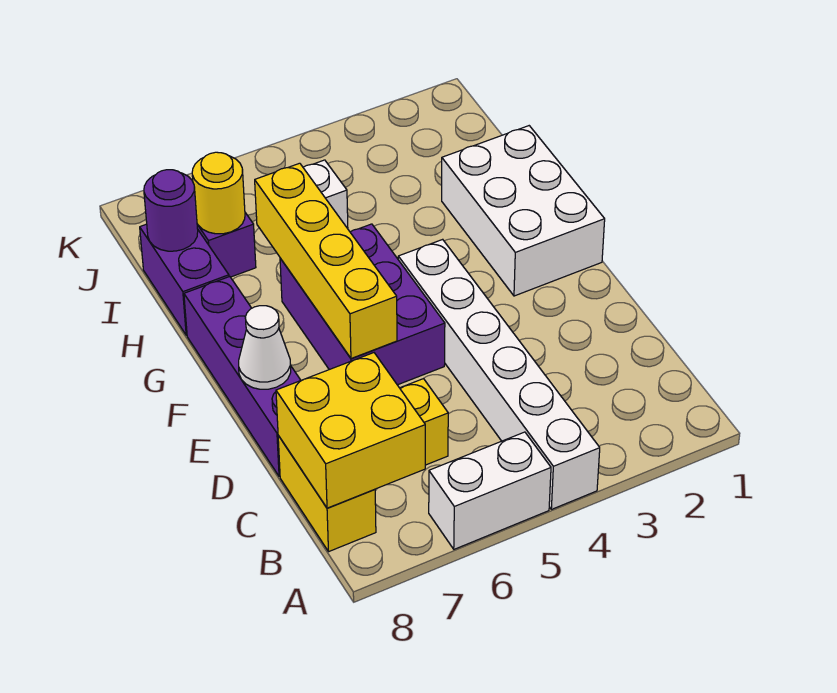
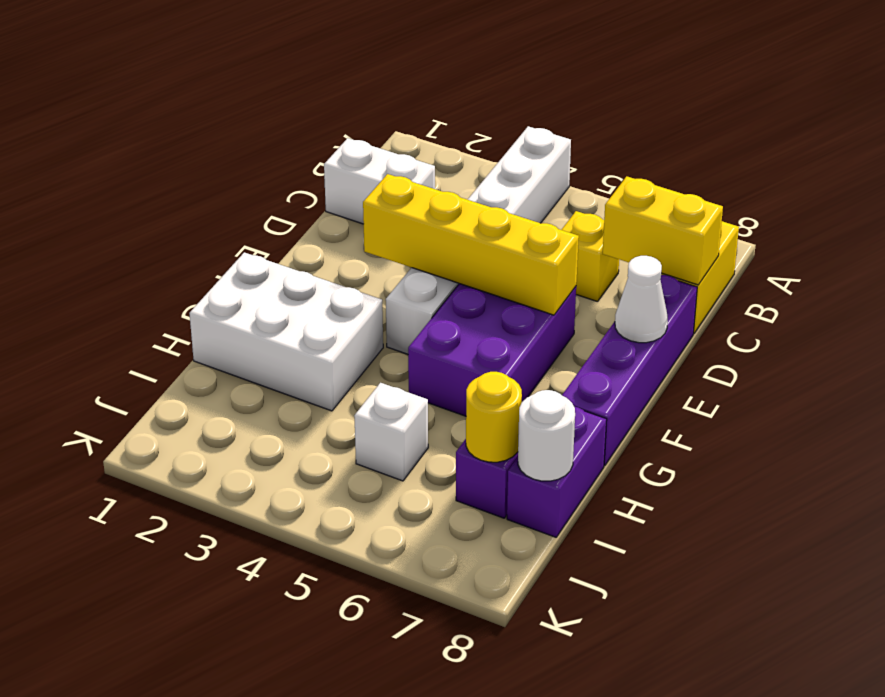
white brick A5:A6 level 1 -> white brick C1:C2 level 1
yellow brick B7:C8 level 2 -> yellow brick C7:C8 level 2
yellow brick E6:H6 level 2 -> yellow brick E3:E6 level 2
white brick F1:H2 level 1 -> white brick G1:H3 level 1
purple round brick I8 level 2 -> white round brick I8 level 2

